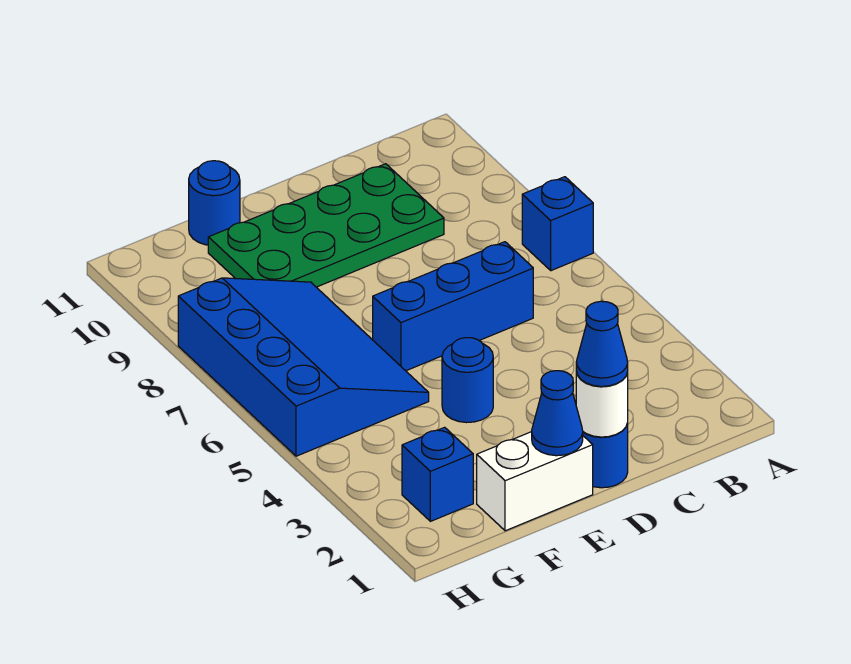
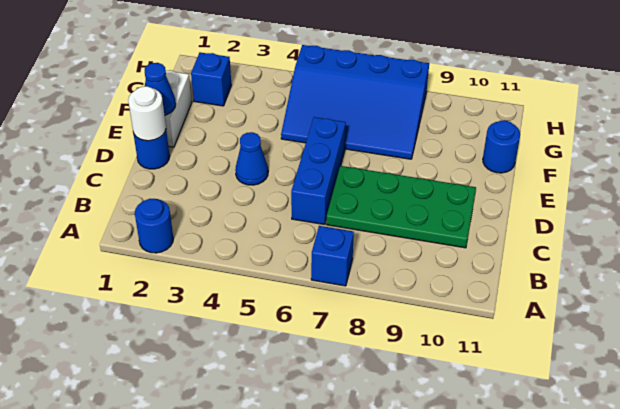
green plate C9:F10 level 1 -> green plate C7:D10 level 1
blue cone D1 level 3 -> blue cone D4 level 1
blue round brick E4 level 1 -> blue round brick A2 level 1

